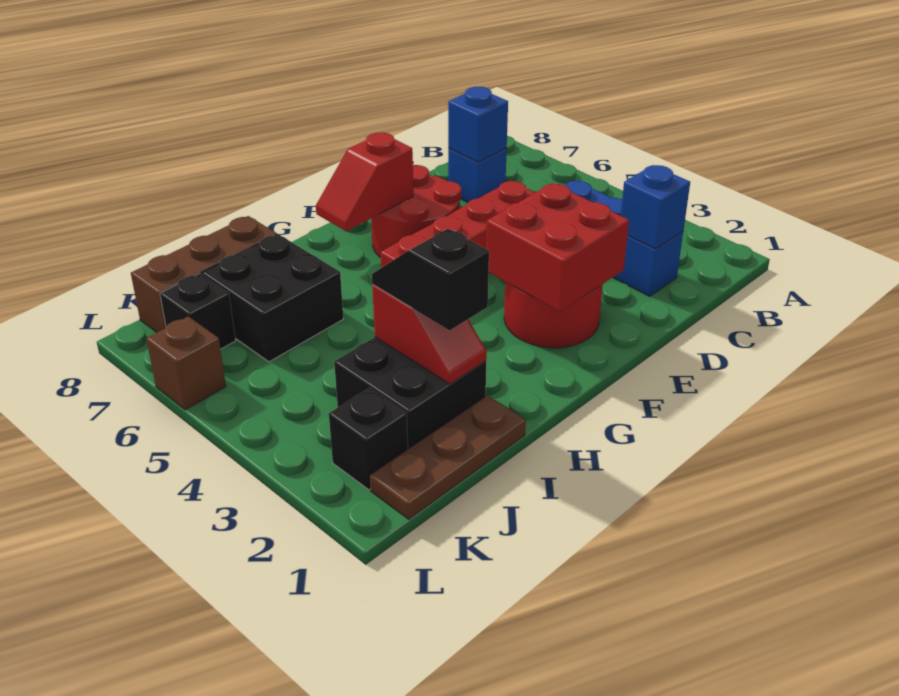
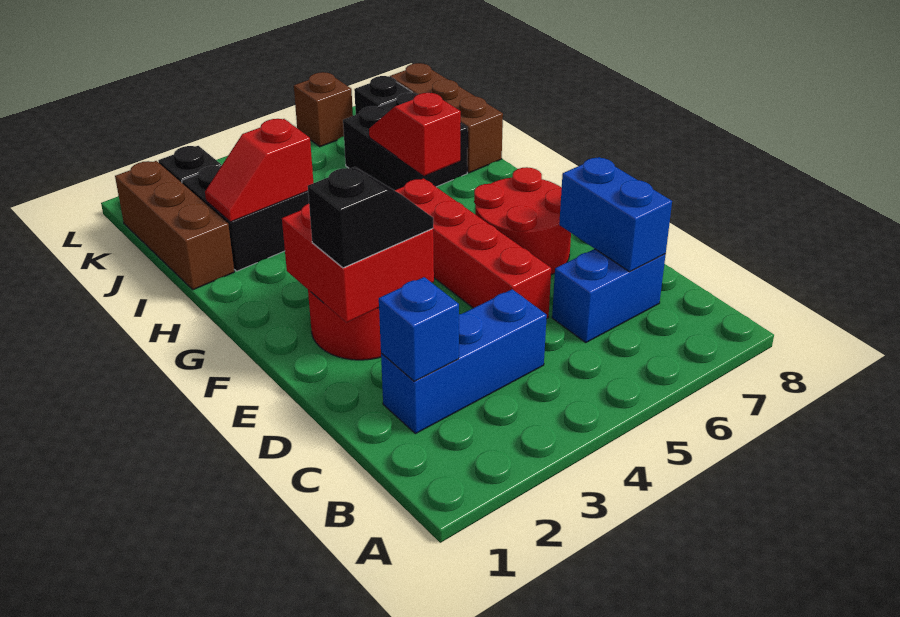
blue brick C7 level 1 -> blue brick C6:C7 level 1
blue brick C7 level 2 -> blue brick C7:D7 level 2
red slope F7:G7 level 2 top F -> red slope H6:I6 level 2 top H
brown plate I1:K1 level 1 -> brown brick I1:K1 level 1
black slope I2:I3 level 3 top 2 -> black slope E2:E3 level 3 top 2

